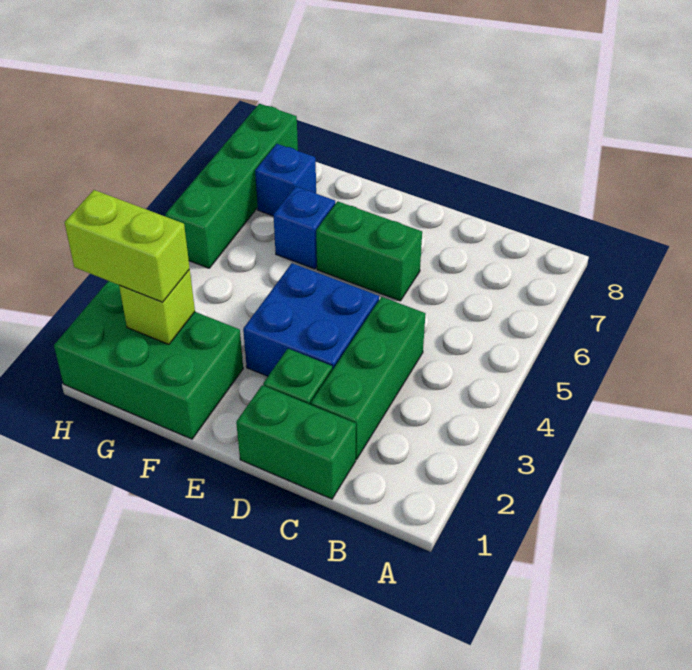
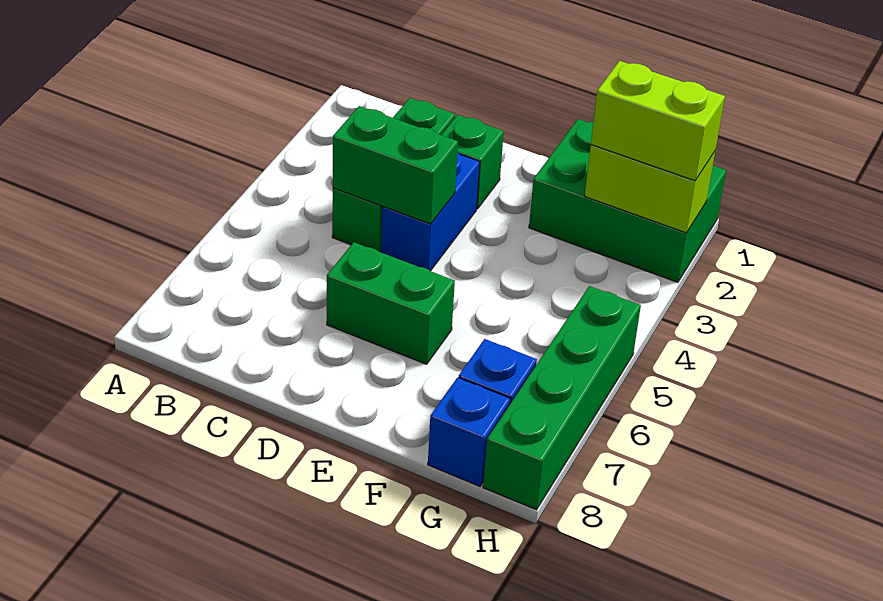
green brick C1:D1 level 1 -> green brick C4:D4 level 2
blue brick D3:E4 level 1 -> blue brick D3:D4 level 1
blue brick F6 level 1 -> blue brick G8 level 1
lime brick G2 level 2 -> lime brick G2:H2 level 2

